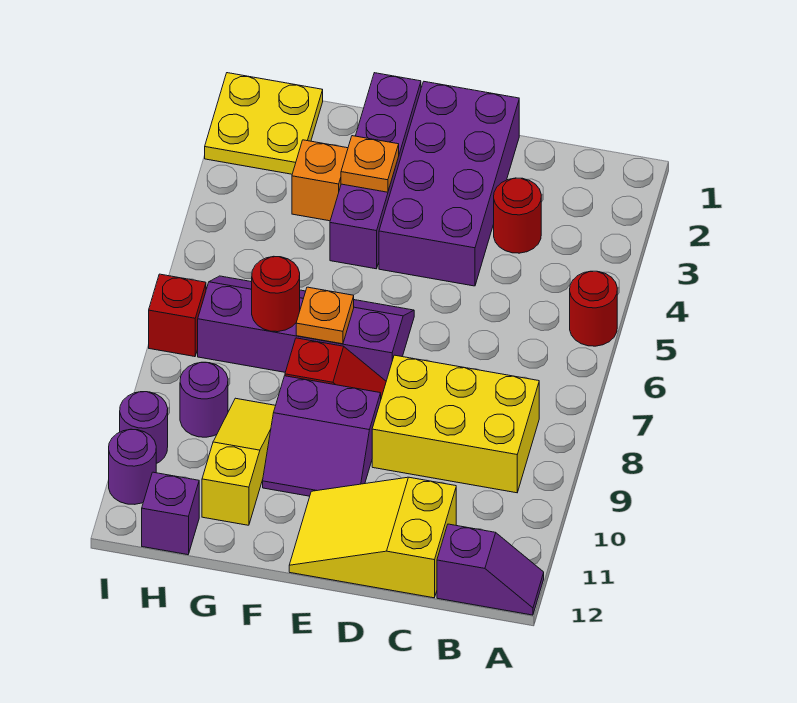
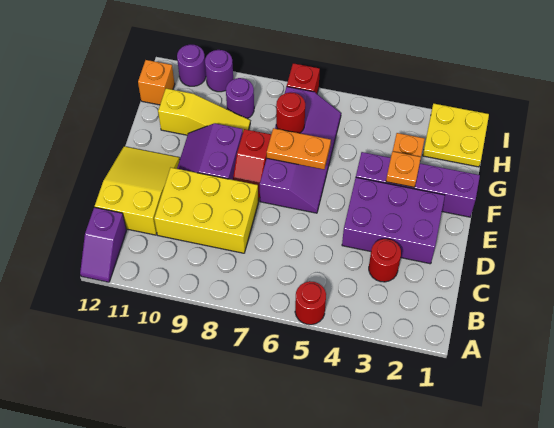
yellow brick B8:D9 level 1 -> yellow brick C8:D10 level 1
purple brick D1:E4 level 1 -> purple brick D2:E4 level 1
orange plate F7 level 2 -> orange plate F6:F7 level 2
purple brick H12 level 1 -> orange brick H12 level 1

